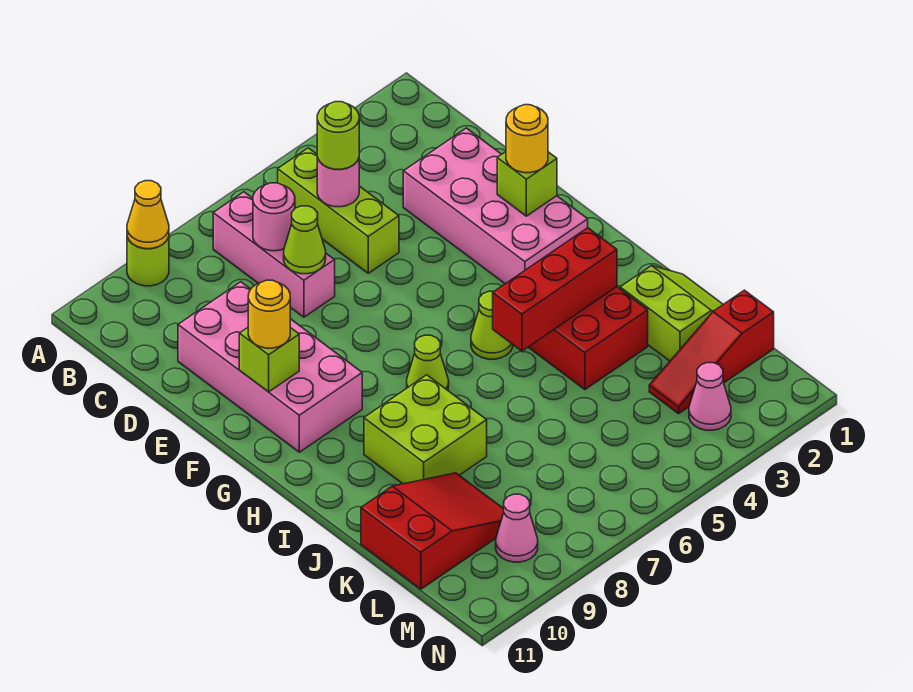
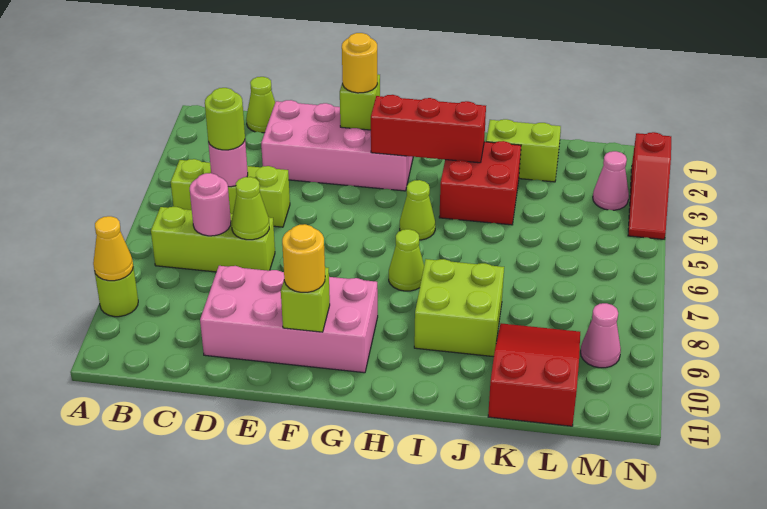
pink brick B7:D7 level 1 -> lime brick B7:D7 level 1
none -> lime cone C1 level 1
red brick I3:I5 level 2 -> red brick G3:I3 level 2
red slope L1:L3 level 1 top 1 -> red slope N2:N4 level 1 top 2

